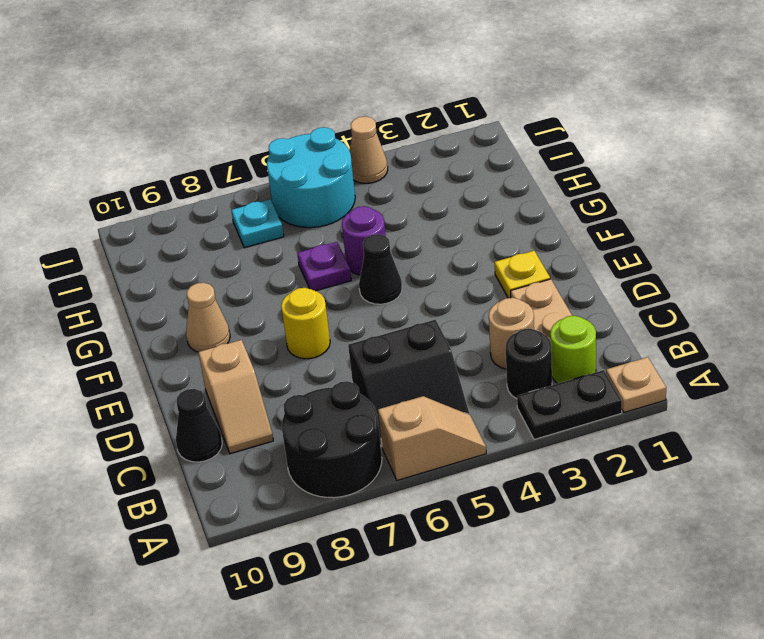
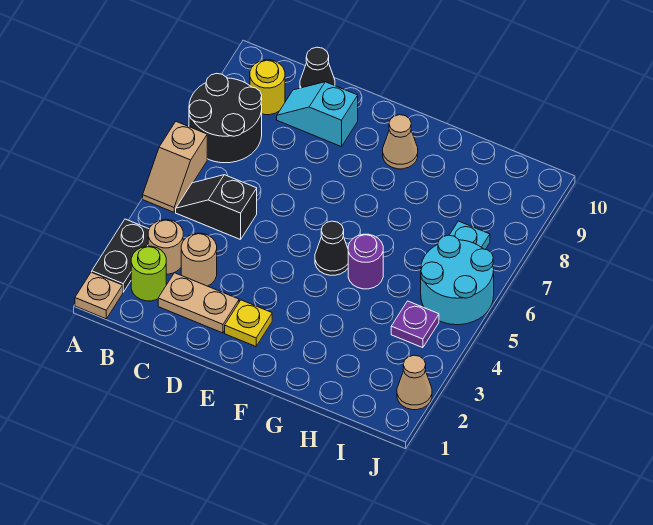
black round brick B3 level 1 -> tan round brick B3 level 1
black slope B5:C6 level 1 top C -> black slope B5:C5 level 1 top C
tan slope C9:D9 level 1 top D -> cyan slope C9:D9 level 1 top D
yellow round brick E7 level 1 -> yellow round brick B9 level 1
purple plate G6 level 1 -> purple plate I4 level 1
tan cone J4 level 1 -> tan cone J2 level 1

